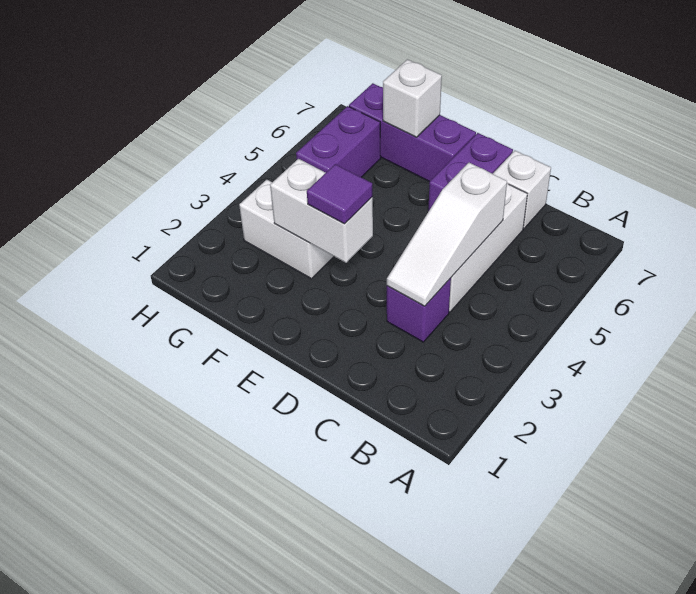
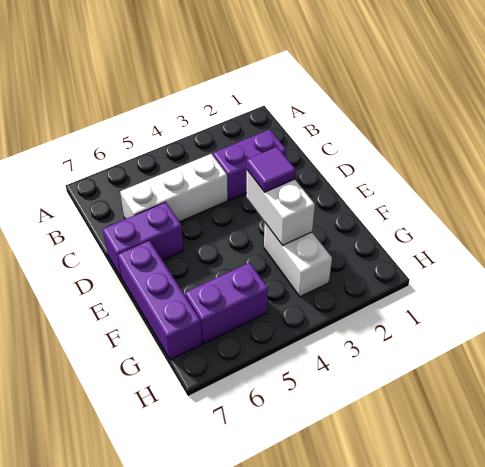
purple brick C3 level 1 -> purple brick C2:C3 level 1
white slope C3:C5 level 2 top 5 -> none
white brick C7 level 1 -> none
white brick F7 level 2 -> none

